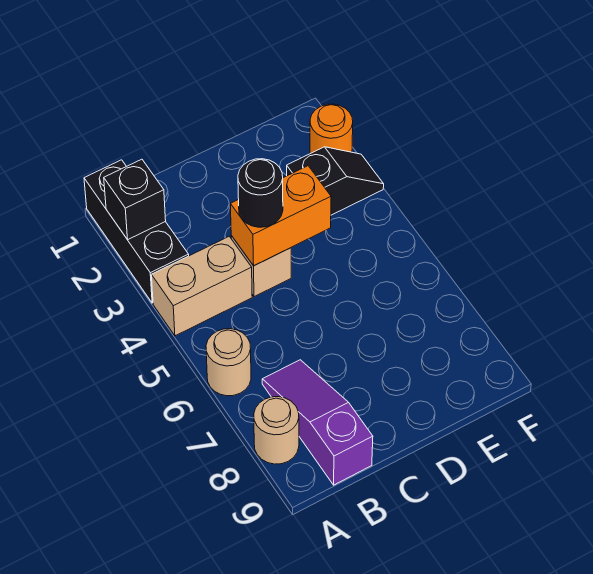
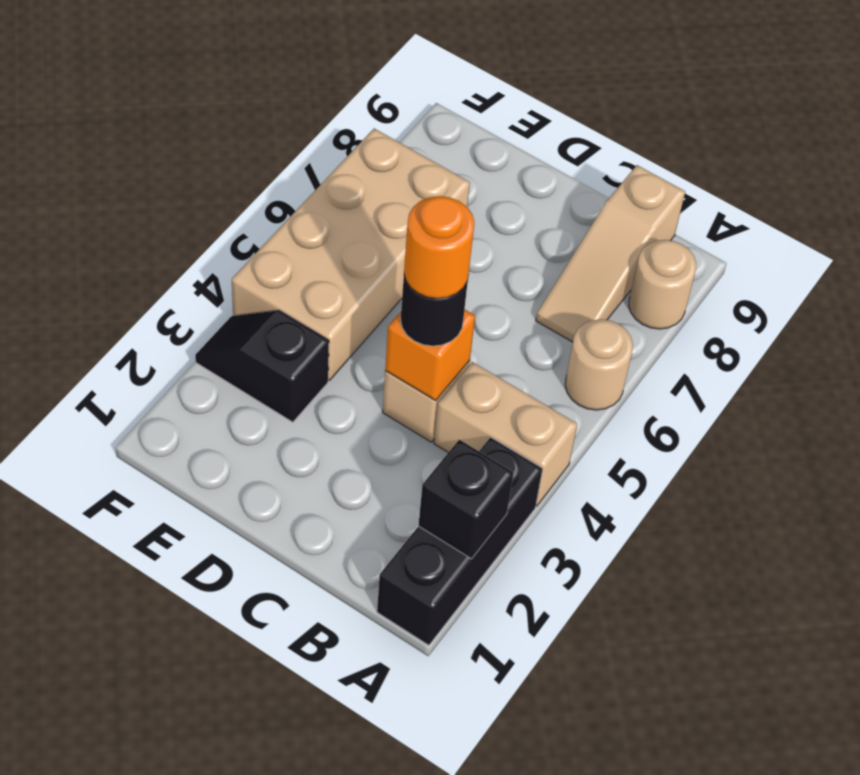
purple slope B7:B9 level 1 top 9 -> tan slope B7:B9 level 1 top 9
orange brick C4:D4 level 2 -> orange brick C4 level 2
none -> tan brick E4:F7 level 1
orange round brick F2 level 1 -> orange round brick C4 level 4

